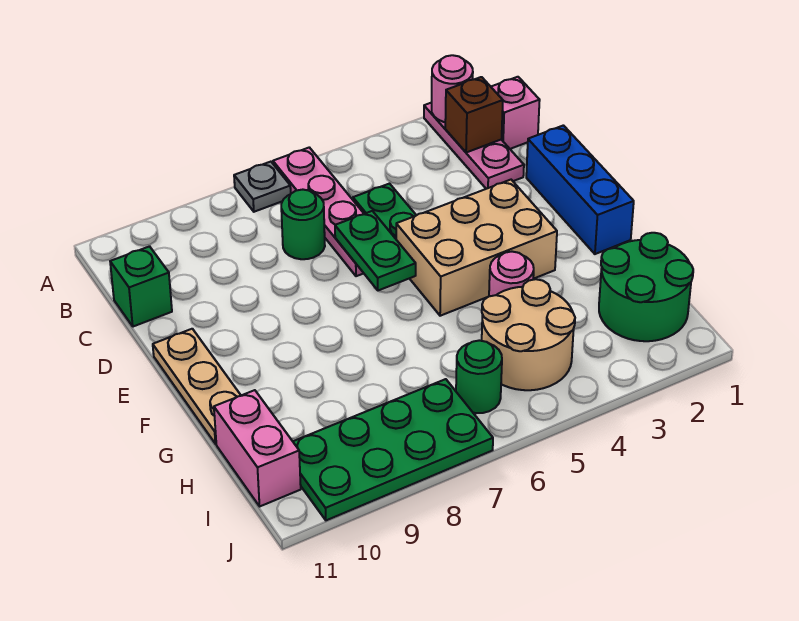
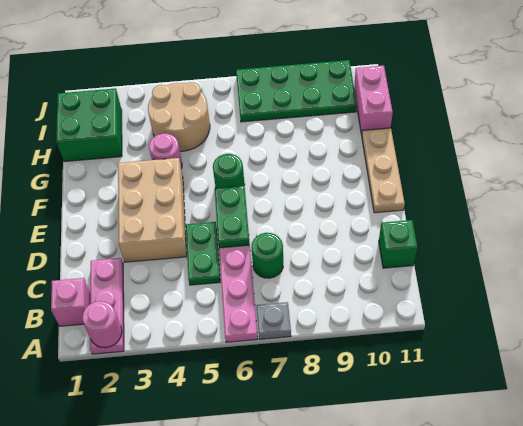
brown brick B2 level 2 -> none
blue brick D1:F1 level 1 -> none
tan brick E3:F5 level 1 -> tan brick D3:F4 level 1
green round brick H1:I2 level 1 -> green brick H1:I2 level 1
green round brick I6 level 1 -> green round brick F6 level 1

